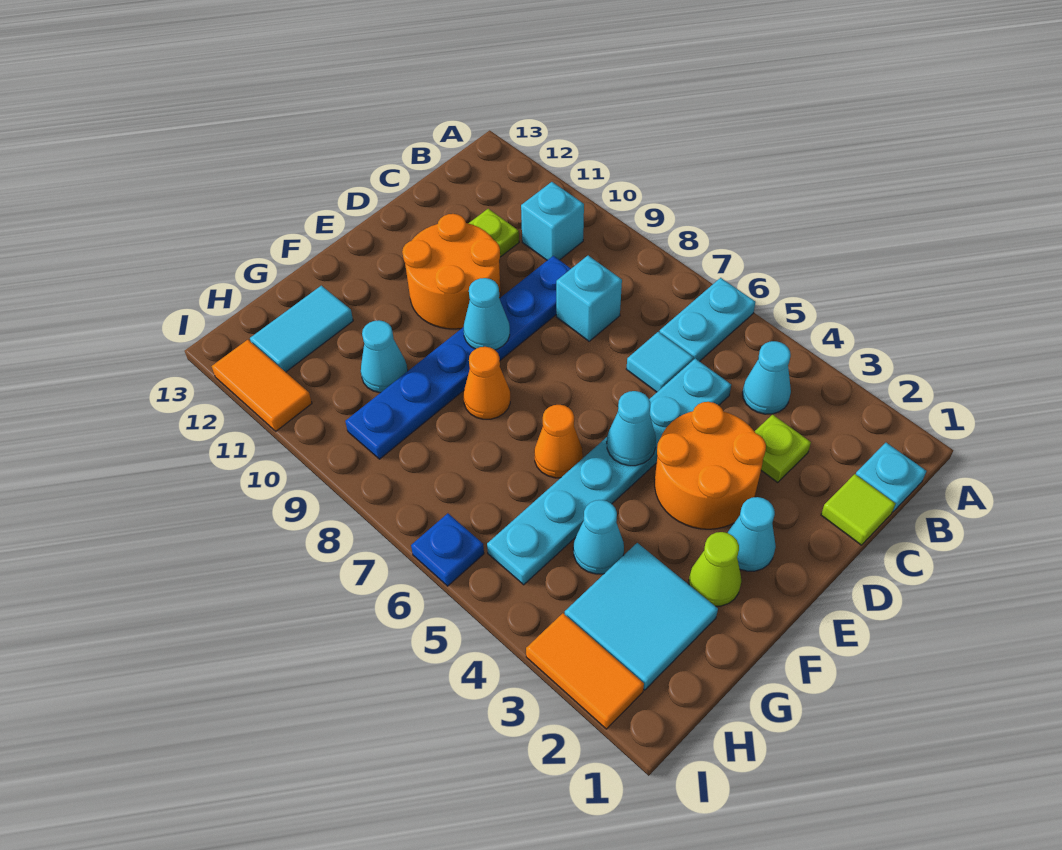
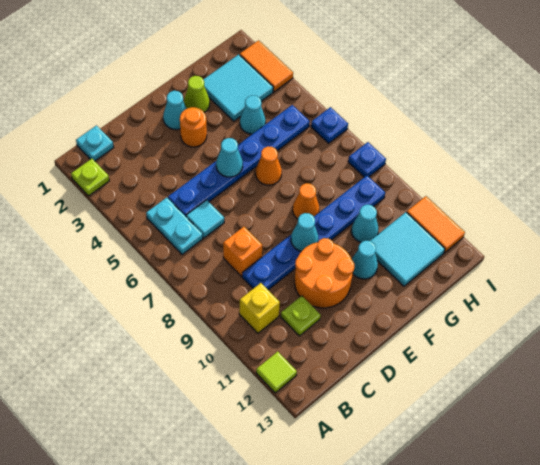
cyan plate A6:B6 level 1 -> cyan plate B5:B6 level 1
cyan cone B4 level 1 -> cyan cone F11 level 1
cyan brick B10 level 1 -> yellow brick B10 level 1
lime tile C1 level 1 -> lime tile A12 level 1
lime plate C3 level 1 -> lime plate A2 level 1
cyan plate C5:H5 level 1 -> blue plate C5:H5 level 1
cyan brick C8 level 1 -> orange brick C8 level 1
orange round brick D3:E4 level 1 -> orange round brick E3 level 1
cyan tile G12:H12 level 1 -> cyan tile G11:H12 level 1
none -> blue plate I8 level 1

